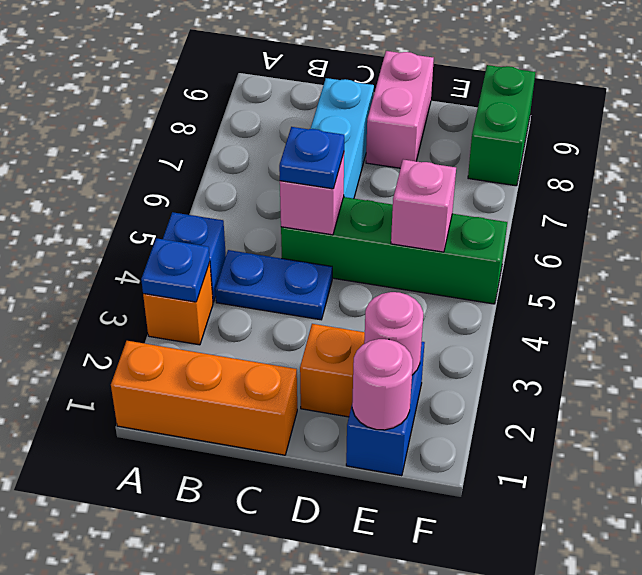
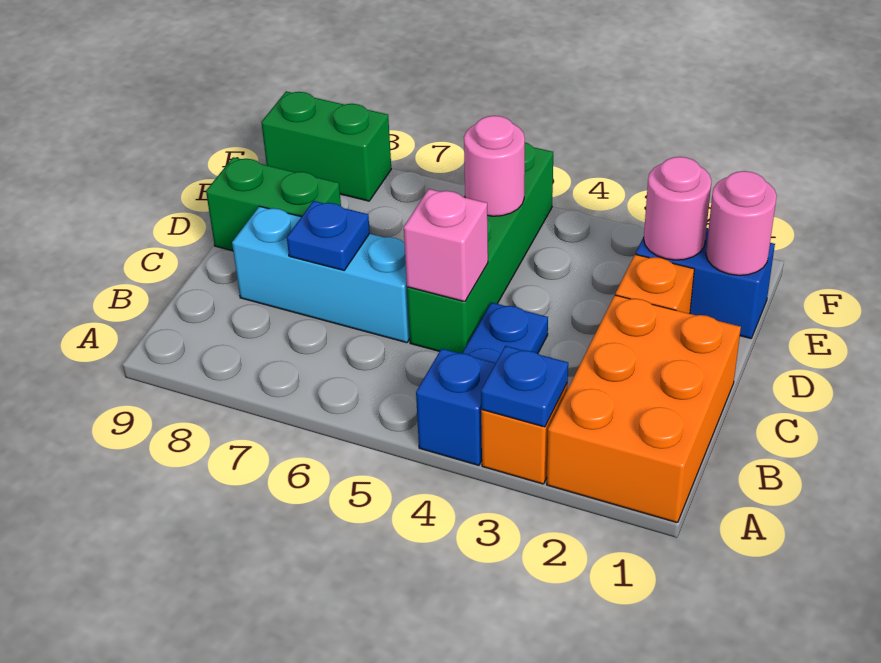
orange brick A1:C1 level 1 -> orange brick A1:C2 level 1
blue plate C5 level 3 -> blue plate C7 level 2
pink brick D8:D9 level 1 -> green brick D8:D9 level 1
pink brick E5 level 2 -> pink round brick E5 level 2

